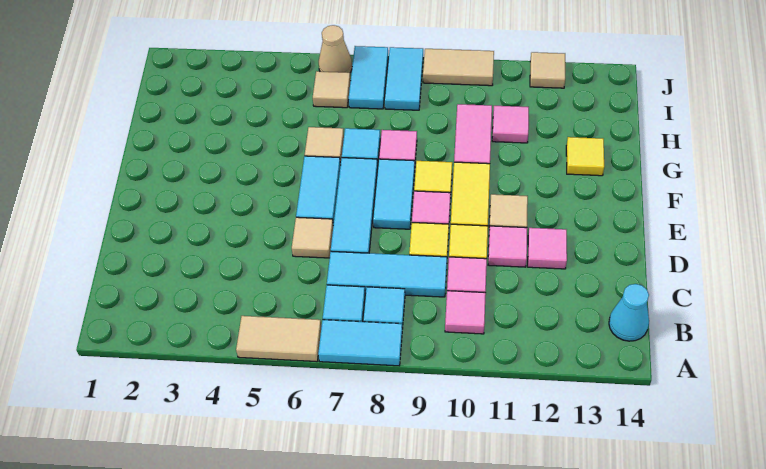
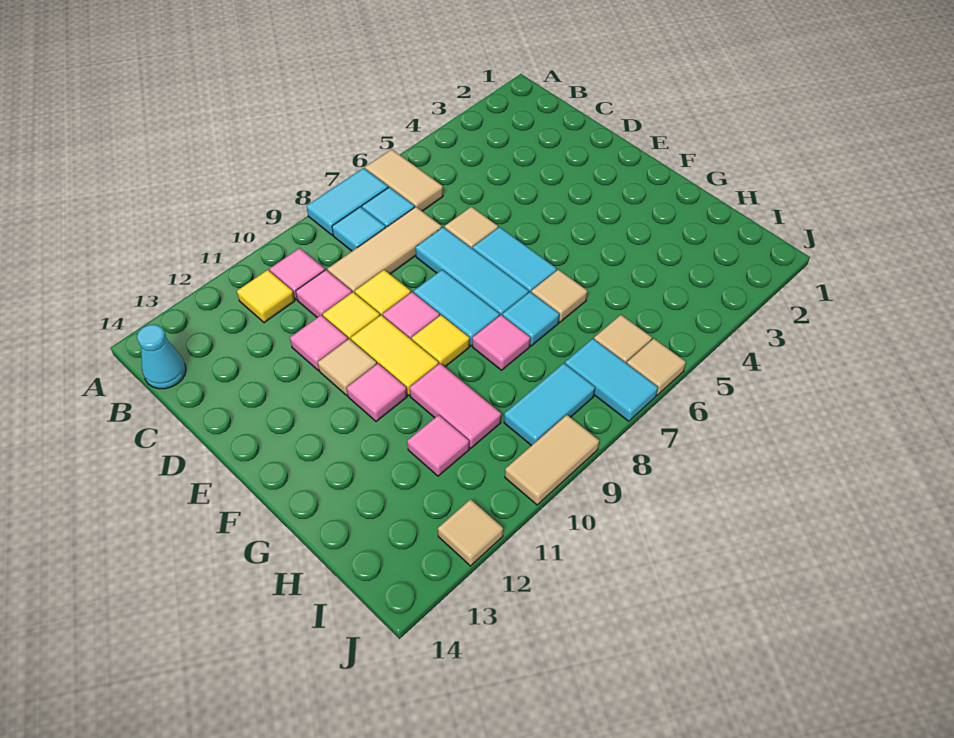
tan tile A5:A6 level 1 -> tan tile A6:B6 level 1
cyan tile C7:C9 level 1 -> tan tile C7:C9 level 1
pink tile D12 level 1 -> pink tile F11 level 1
yellow tile G13 level 1 -> yellow tile B11 level 1
cyan tile I8:J8 level 1 -> cyan tile I8:I9 level 1
tan cone J6 level 1 -> tan tile J6 level 1

